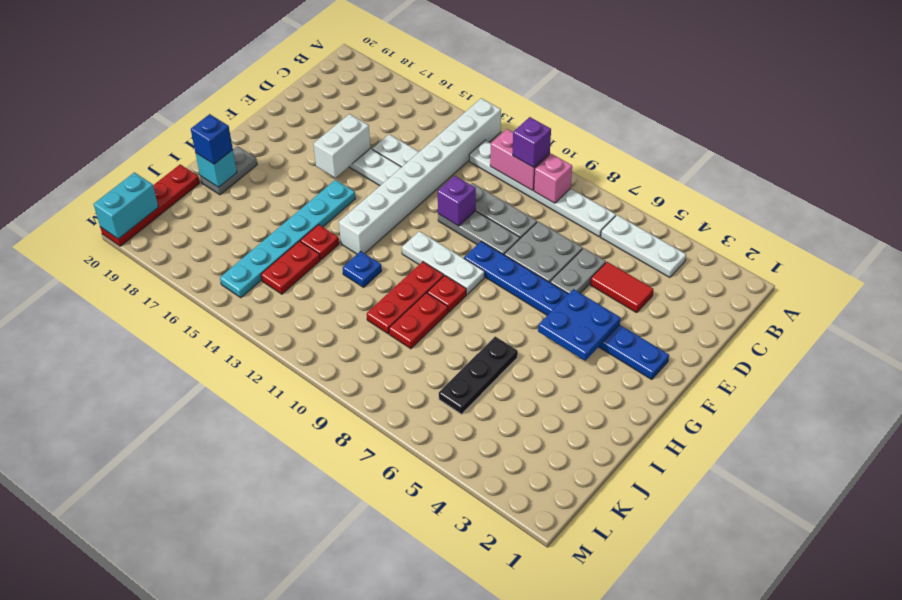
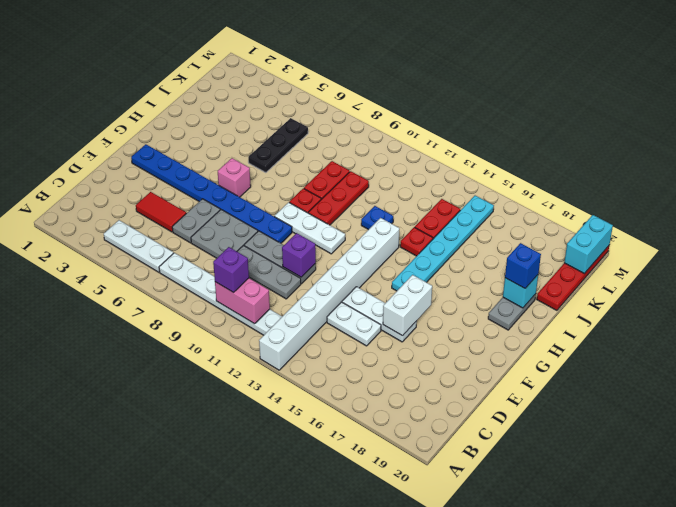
pink brick B9 level 2 -> pink brick G6 level 1
blue plate F4:G5 level 2 -> none

